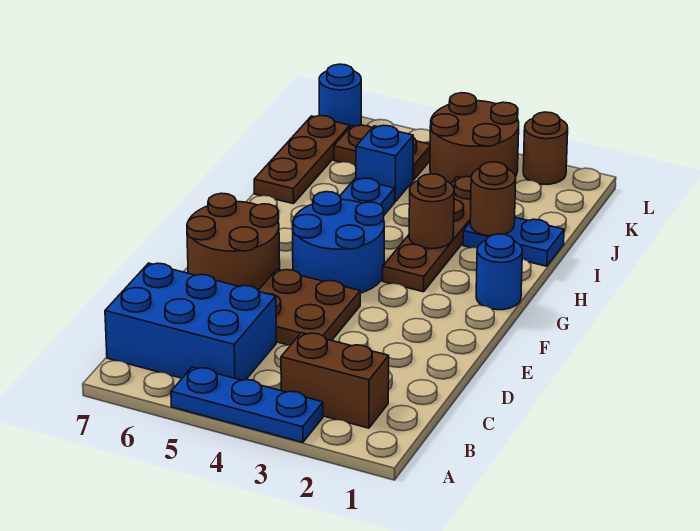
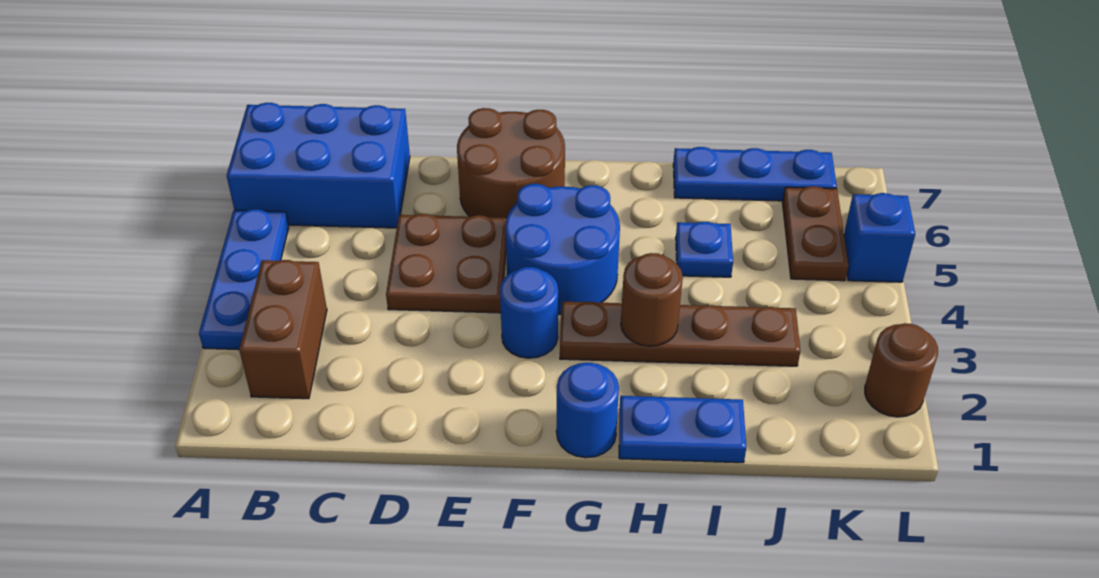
blue brick B5:C7 level 1 -> blue brick A6:C7 level 1
blue plate I1:I2 level 1 -> blue plate H1:I1 level 1
brown round brick I2 level 2 -> none
brown plate I7:K7 level 1 -> blue plate I7:K7 level 1
blue brick J5 level 1 -> blue brick L5 level 1
brown round brick K3:L4 level 1 -> none
blue round brick L7 level 1 -> blue round brick F3 level 1

